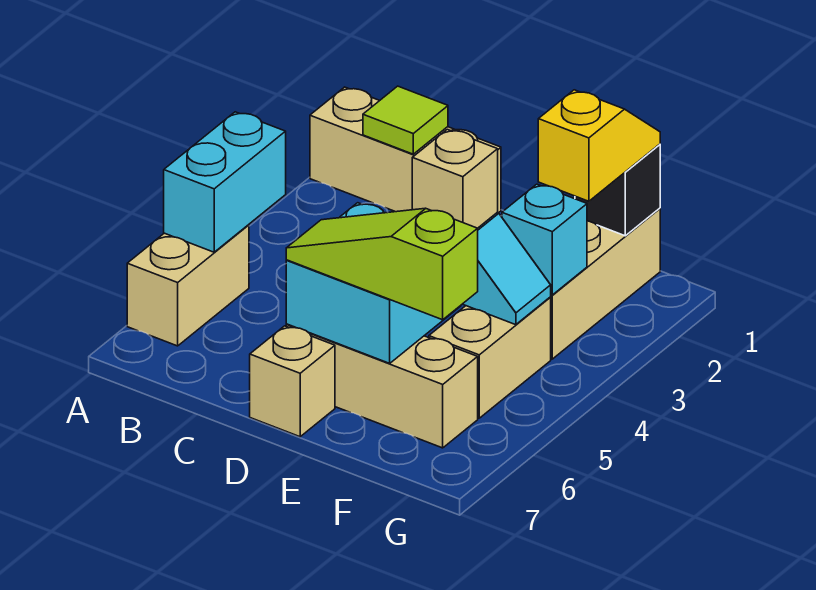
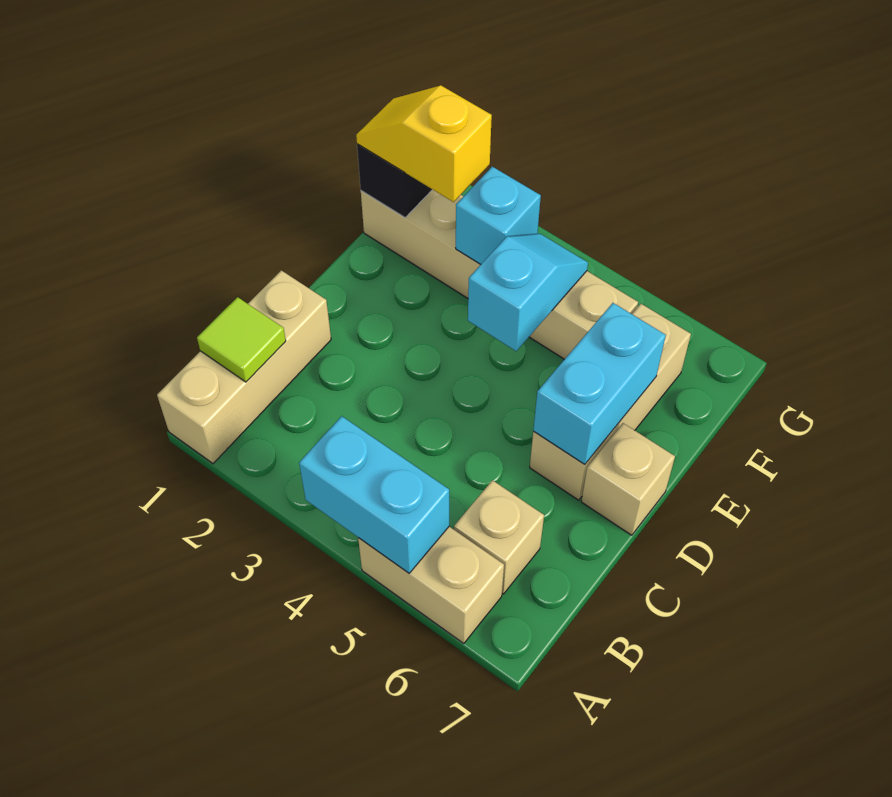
cyan brick D5:E6 level 2 -> cyan brick D6:E6 level 2
lime slope D6:F6 level 3 top F -> none
tan brick E4 level 3 -> tan brick B6 level 1

